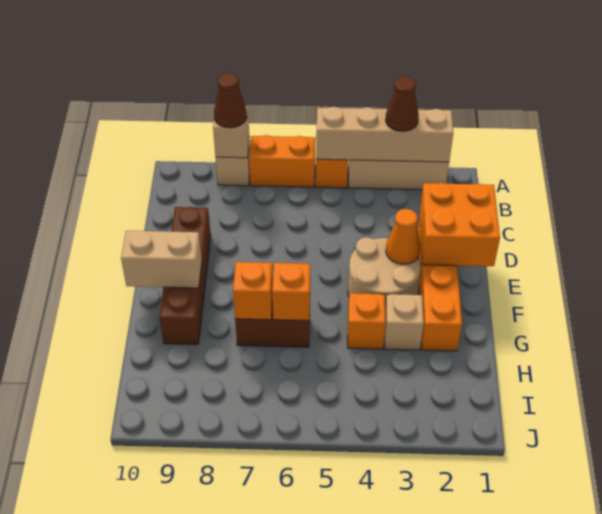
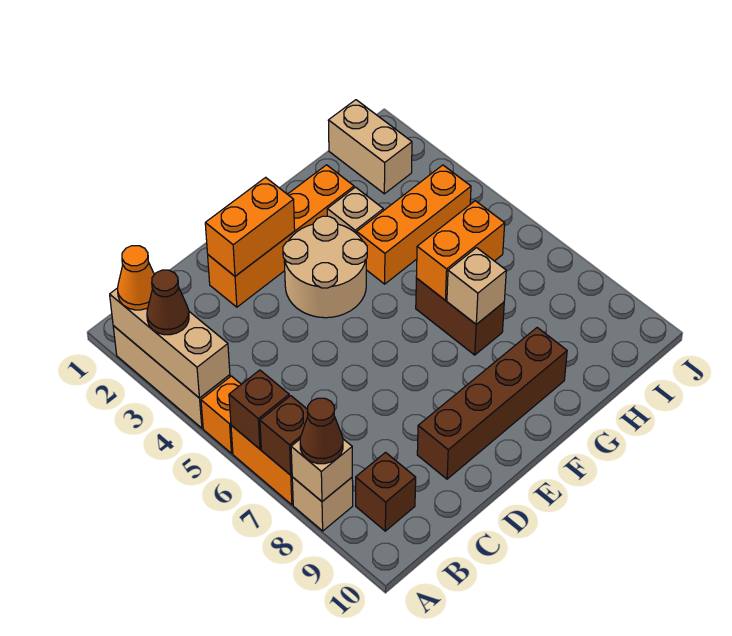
tan brick A2:A5 level 2 -> tan brick A2:A4 level 2
none -> brown brick A6 level 2
none -> brown brick A7 level 2
none -> brown brick B9 level 1
orange brick D1:E2 level 2 -> orange brick D2:E2 level 2
orange cone E3 level 2 -> orange cone A2 level 3
tan brick F9:F10 level 2 -> tan brick I1:I2 level 1
orange brick G4 level 1 -> orange brick G4:I4 level 1
orange brick G6 level 2 -> orange brick G6:H6 level 2
orange brick G7 level 2 -> tan brick G7 level 2

